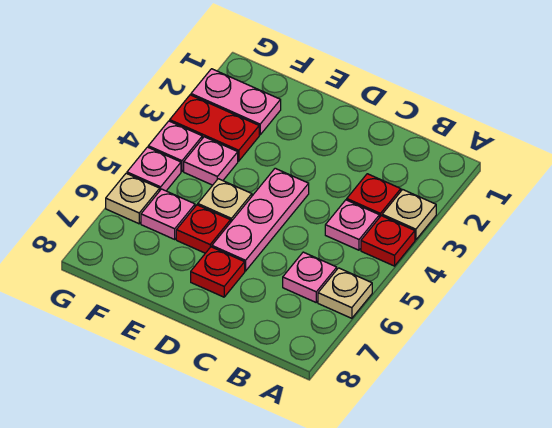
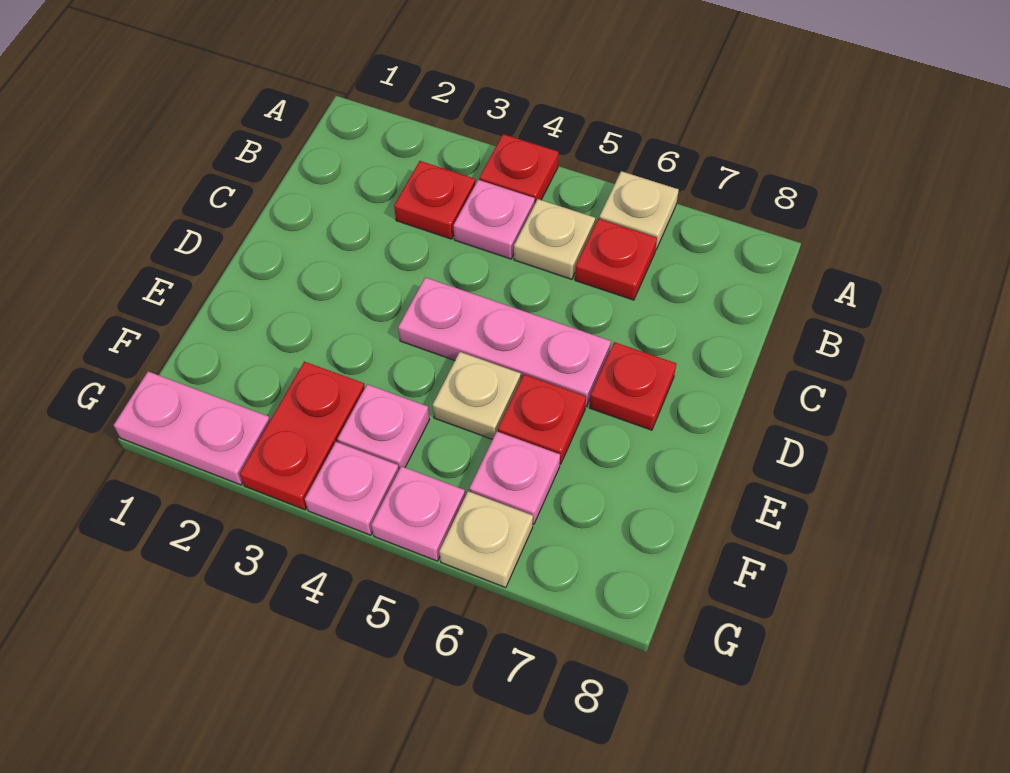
tan plate A3 level 1 -> tan plate B5 level 1
pink plate B6 level 1 -> red plate B6 level 1
pink plate F2:G2 level 1 -> pink plate G1:G2 level 1

